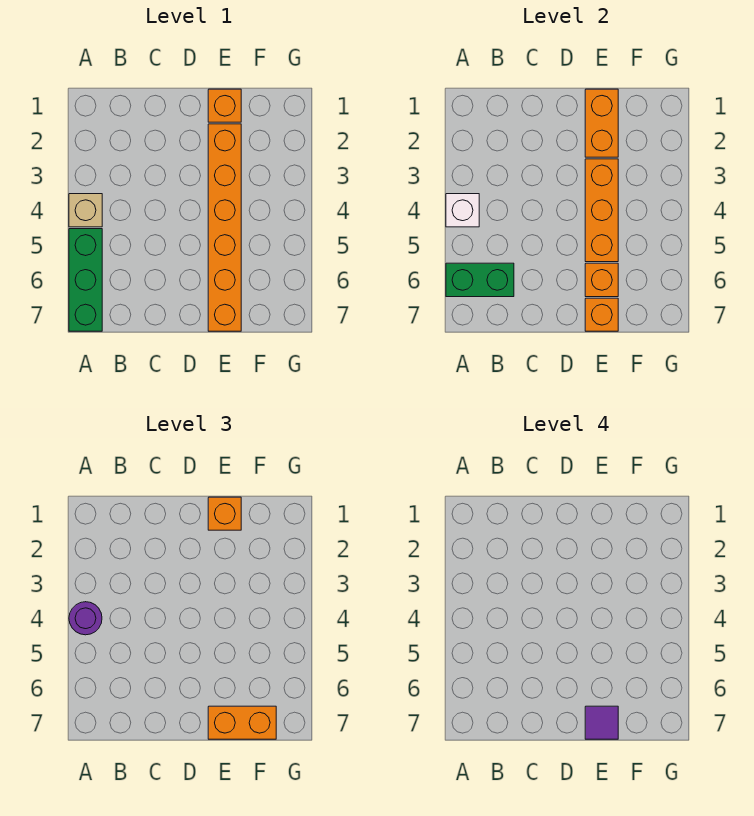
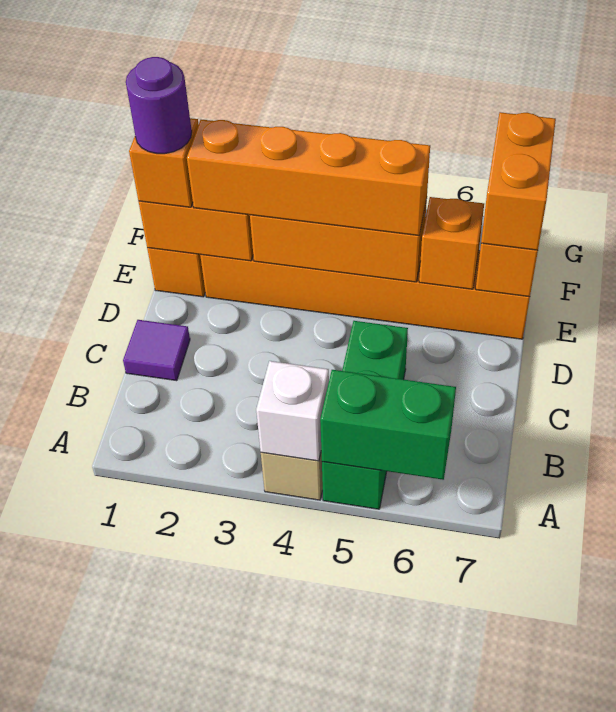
purple round brick A4 level 3 -> purple round brick E1 level 4
green brick A5:A7 level 1 -> green brick A5:C5 level 1
green brick A6:B6 level 2 -> green brick A5:A6 level 2
none -> orange brick E2:E5 level 3
purple tile E7 level 4 -> purple tile C1 level 1

